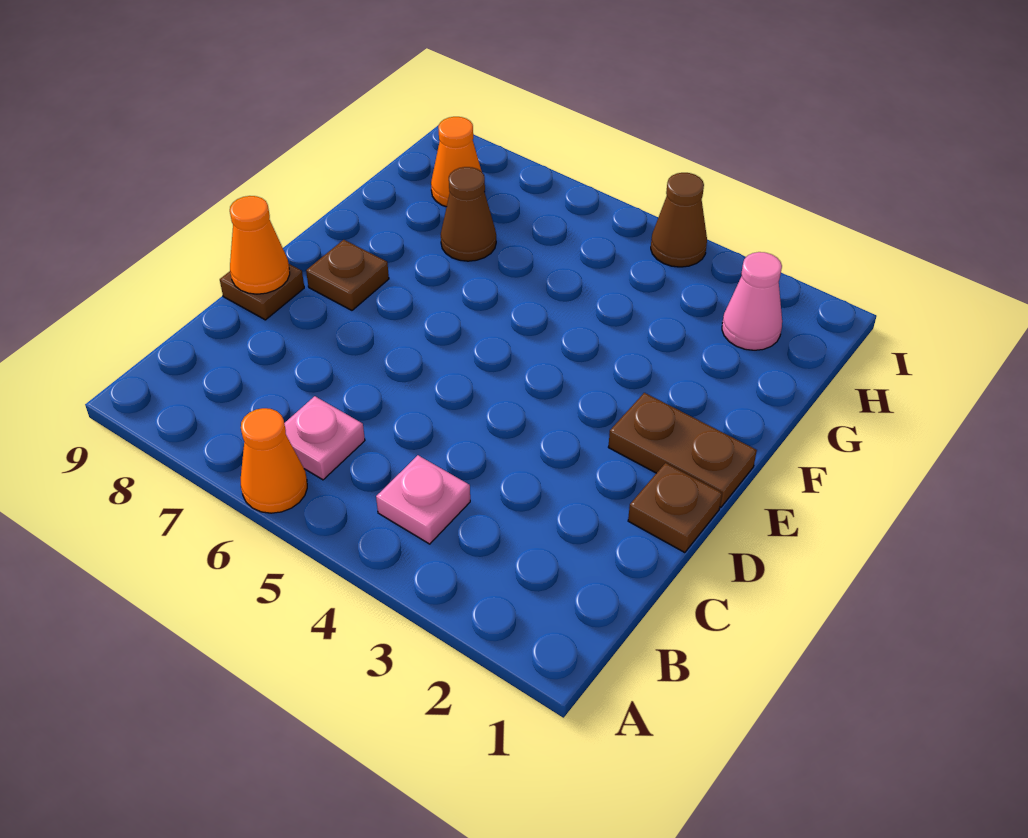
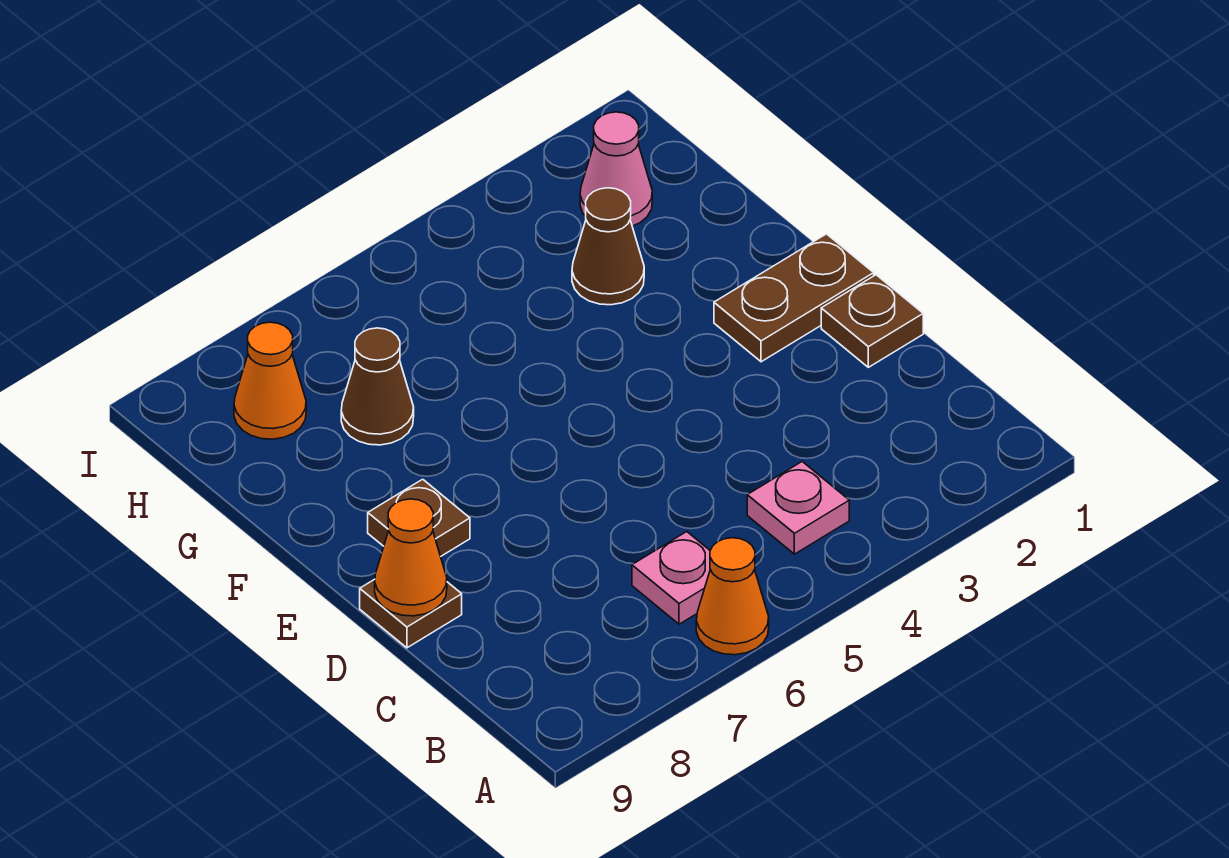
brown cone I4 level 1 -> brown cone G3 level 1

